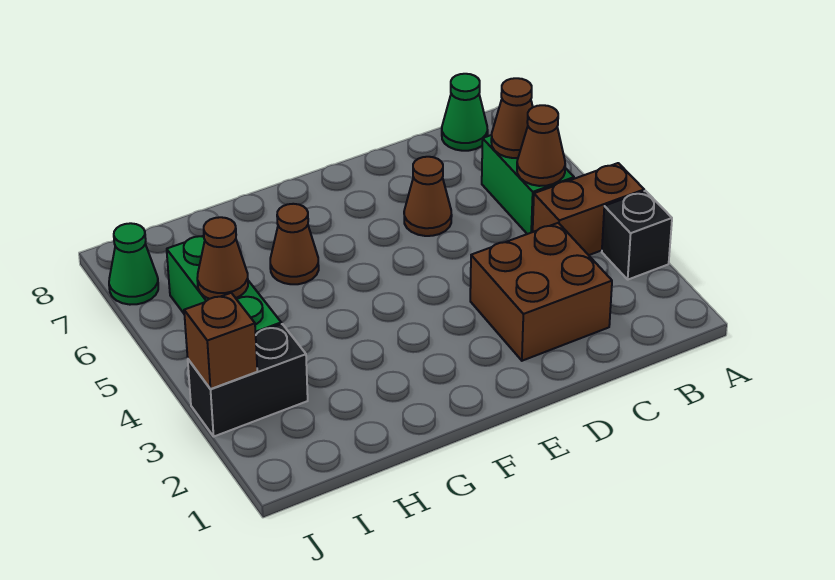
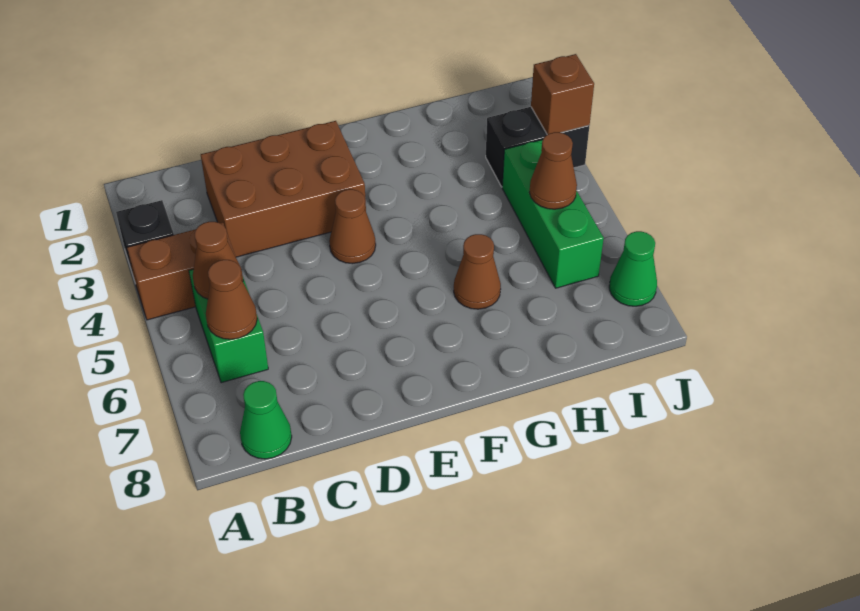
brown brick C2:D3 level 1 -> brown brick C2:E3 level 1
brown cone D6 level 1 -> brown cone E4 level 1

